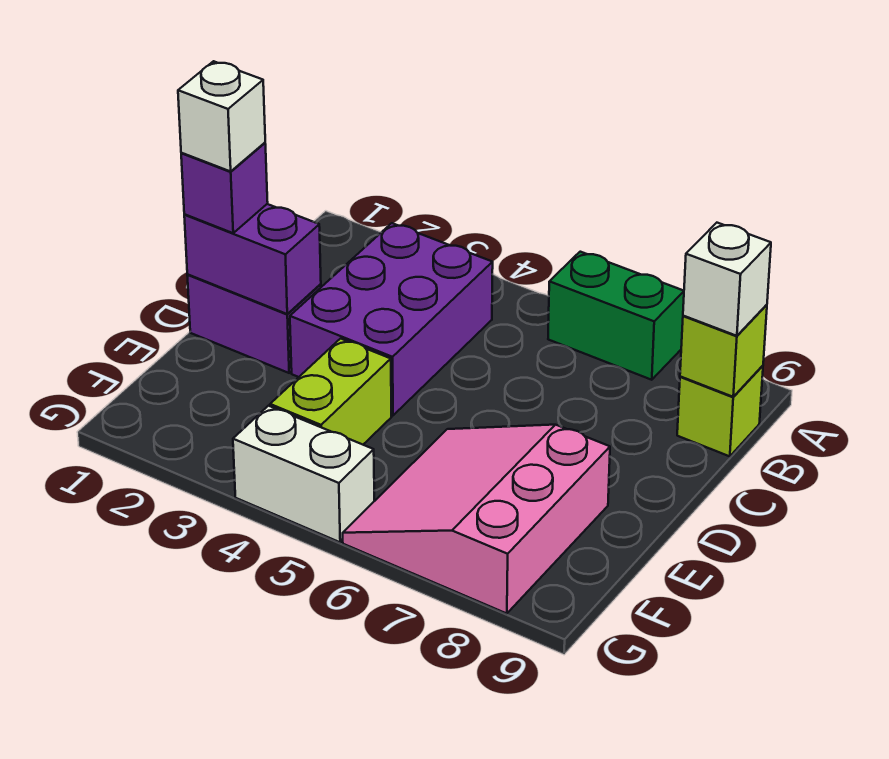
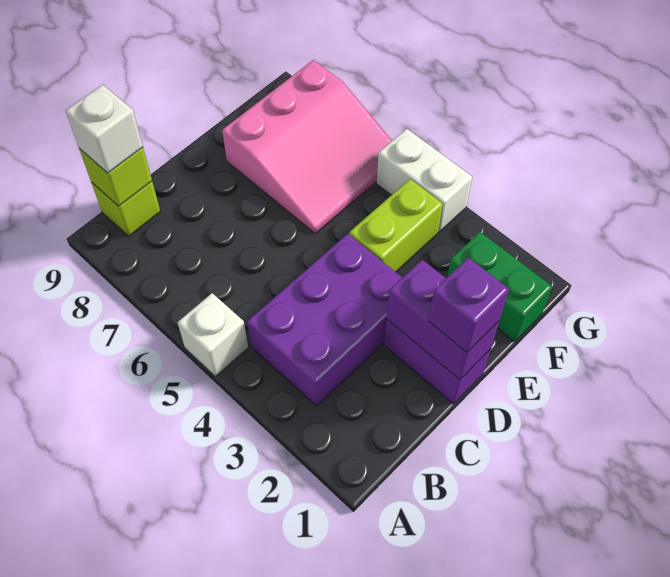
green brick A6:A7 level 1 -> green brick F1:F2 level 1
white brick D1 level 4 -> white brick A5 level 1

